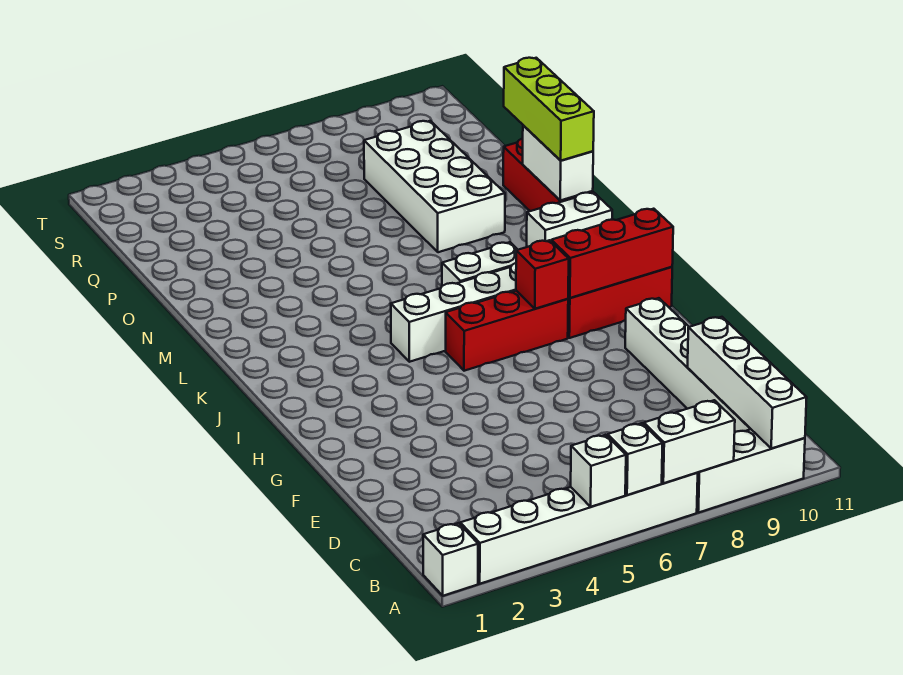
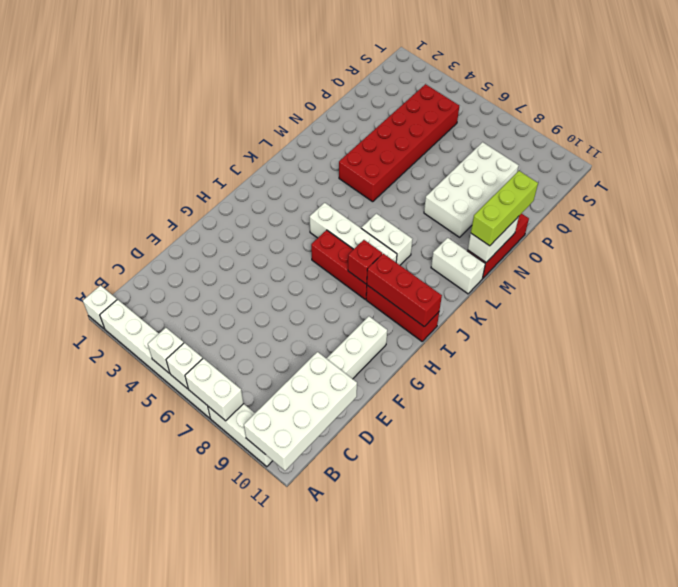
white brick A10:D10 level 2 -> white brick A10:D11 level 2
none -> red brick M4:R5 level 1

